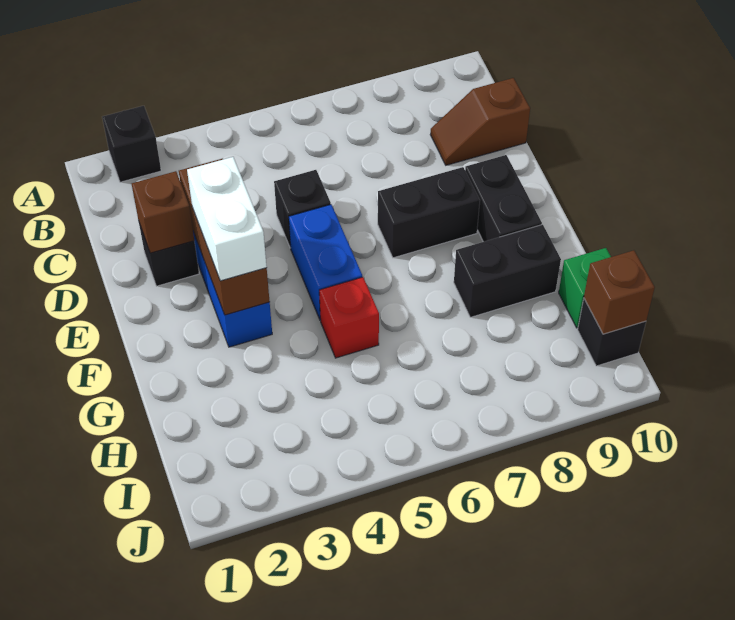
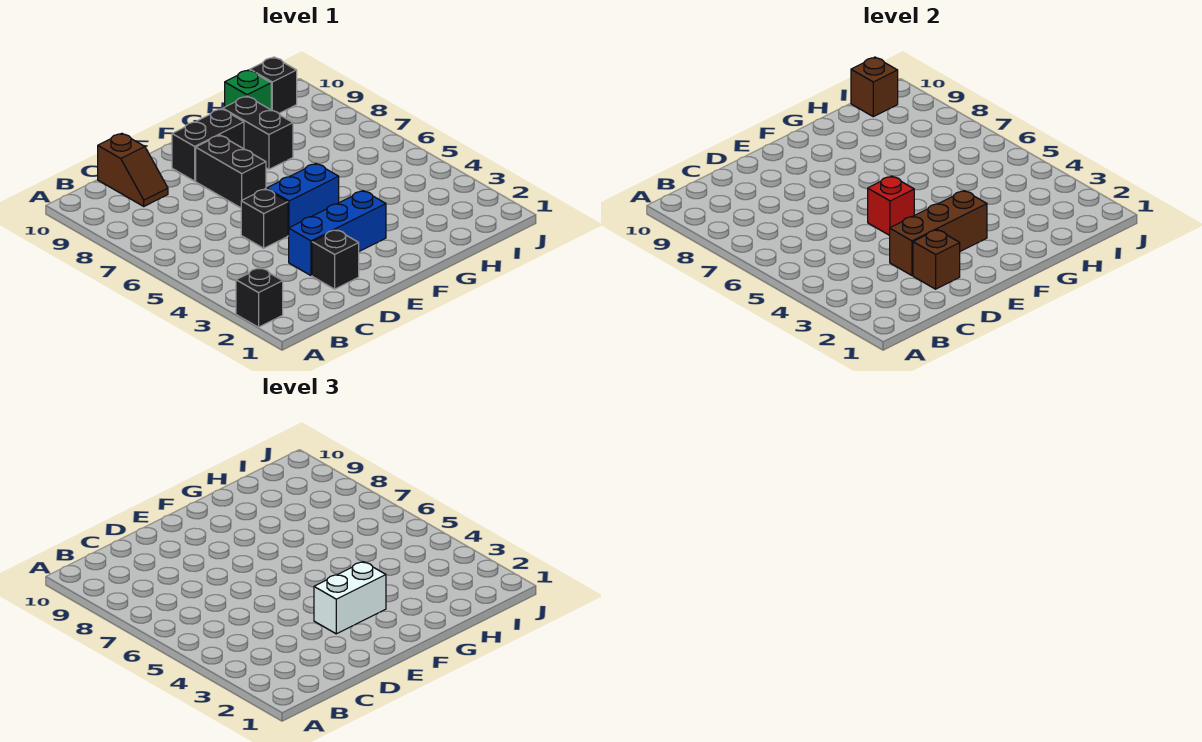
red brick G5 level 1 -> red brick E5 level 2

